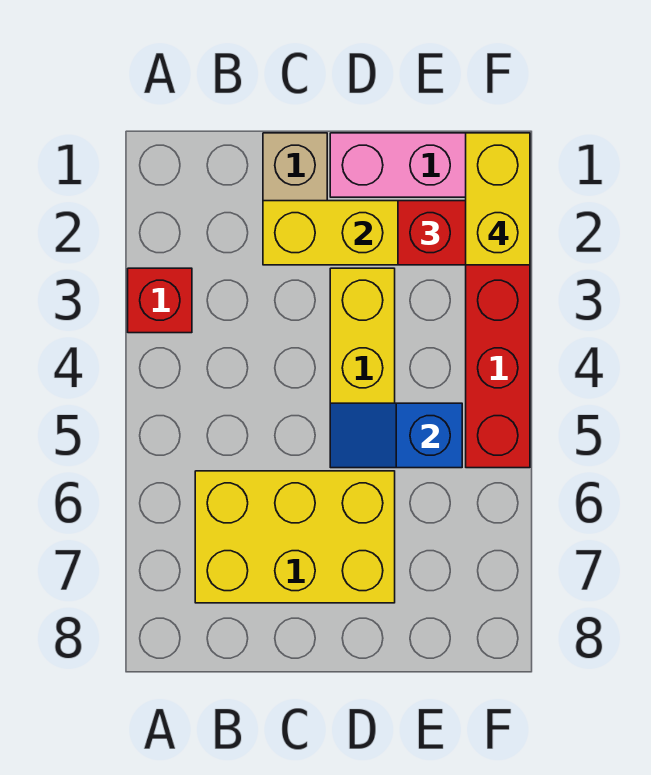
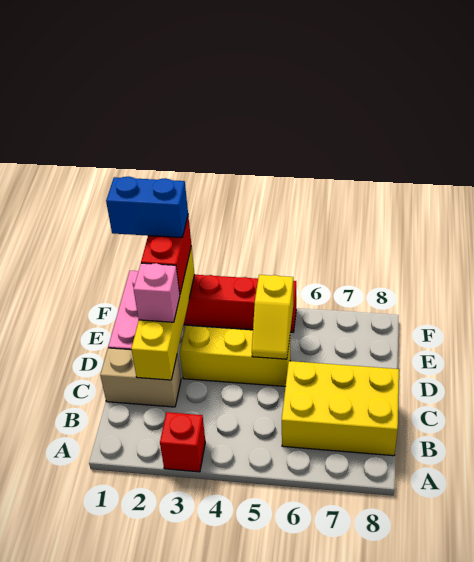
yellow brick B6:D7 level 1 -> yellow brick B6:C8 level 1
none -> pink brick D2 level 3
blue slope D5:E5 level 2 top E -> yellow slope D5:E5 level 2 top E
yellow brick F1:F2 level 4 -> blue brick F1:F2 level 4

